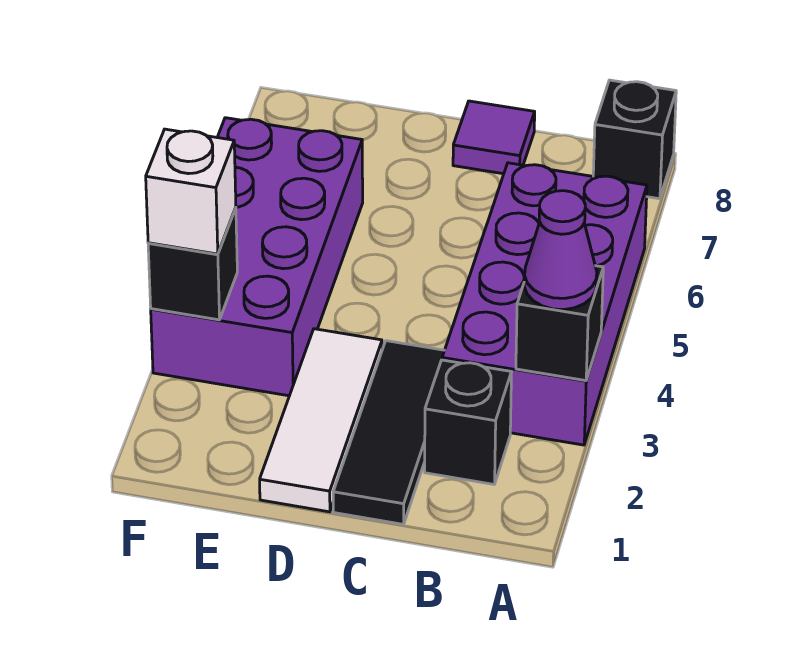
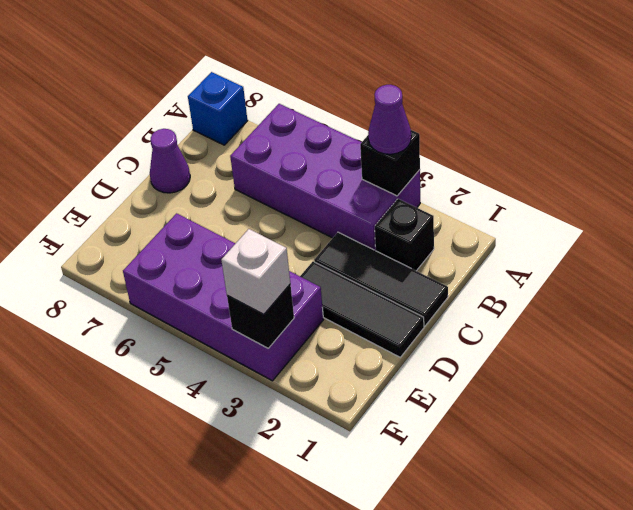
black brick A8 level 1 -> blue brick A8 level 1
purple tile C8 level 1 -> purple cone C8 level 1
white tile D1:D3 level 1 -> black tile D1:D3 level 1

